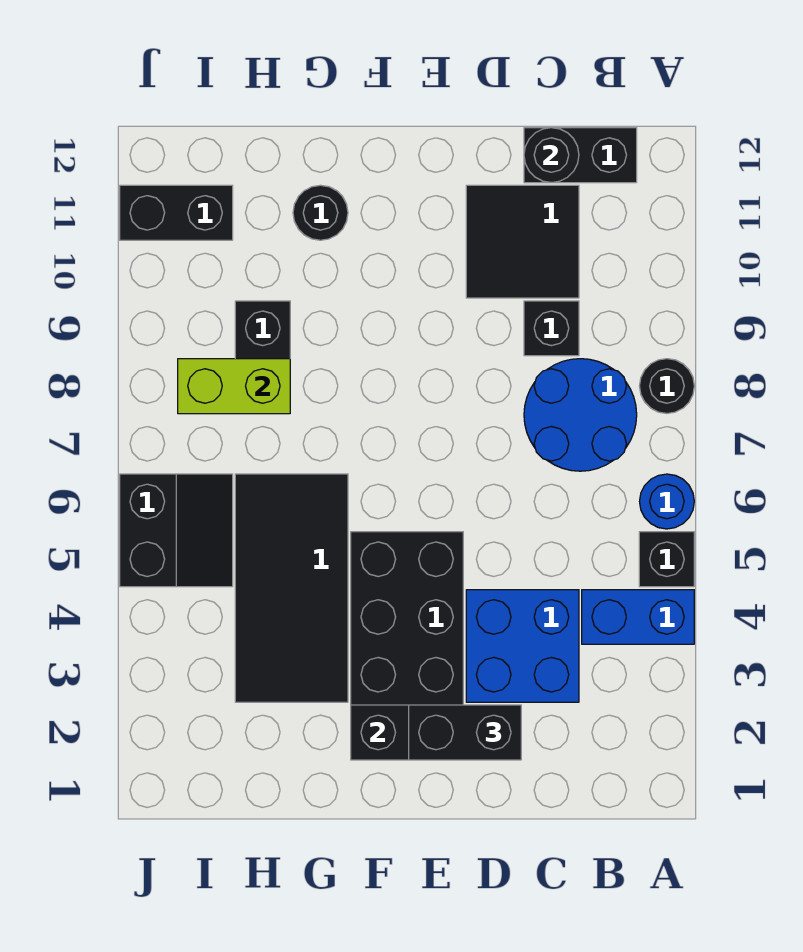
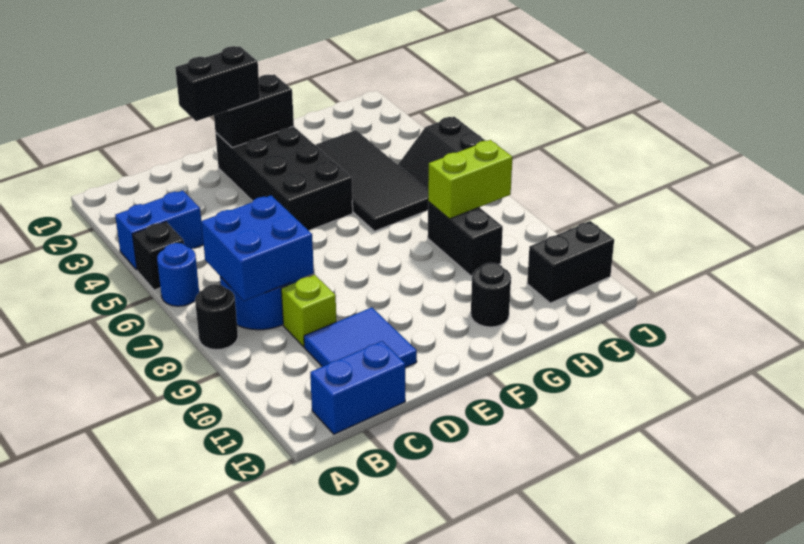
black brick B12:C12 level 1 -> blue brick B12:C12 level 1
blue brick C3:D4 level 1 -> blue brick B7:C8 level 2
black brick C9 level 1 -> lime brick C9 level 1
black tile C10:D11 level 1 -> blue tile C10:D11 level 1
black round brick C12 level 2 -> none

